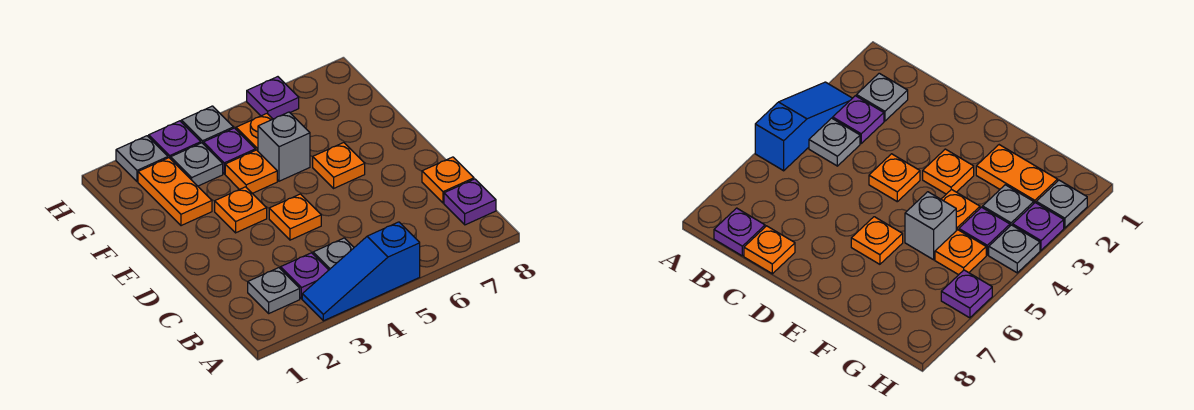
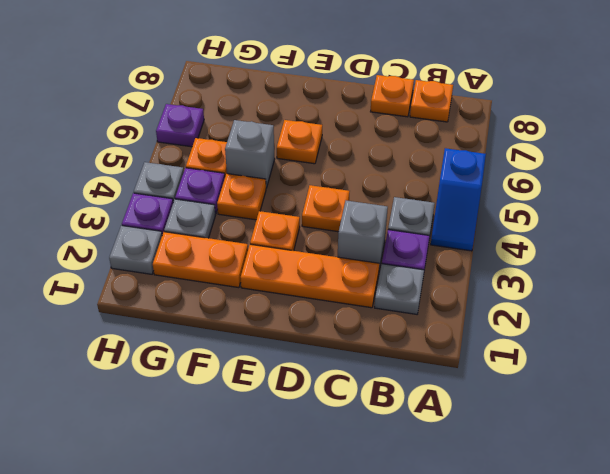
blue slope A3:A5 level 1 top 5 -> blue slope A4:A5 level 1 top 5
purple plate B8 level 1 -> orange plate B8 level 1
none -> orange plate C2:E2 level 1
none -> grey brick C3 level 1

